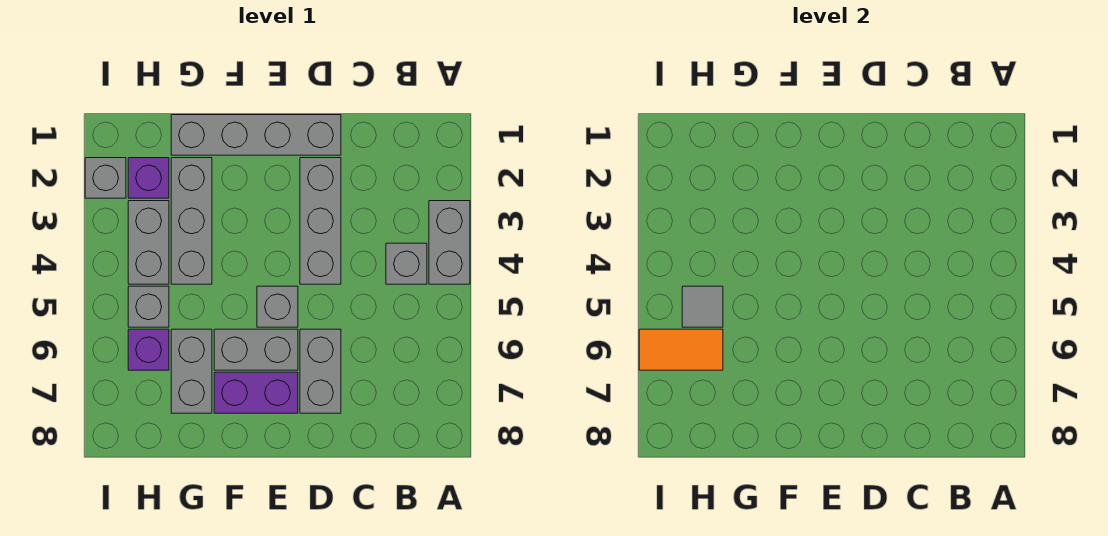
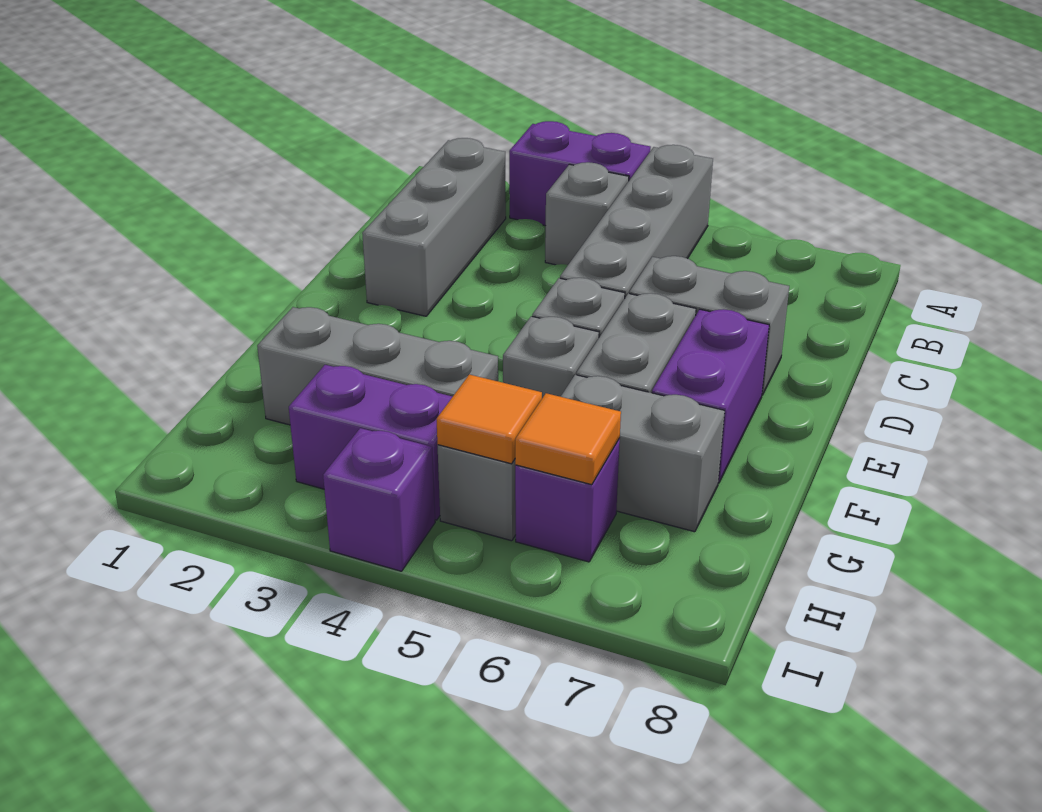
grey brick A3:A4 level 1 -> purple brick A3:A4 level 1
grey brick D1:G1 level 1 -> grey brick A5:D5 level 1
grey brick D2:D4 level 1 -> grey brick B2:D2 level 1
purple brick H2 level 1 -> purple brick I4 level 1
grey brick H3:H4 level 1 -> purple brick H3:H4 level 1
grey tile H5 level 2 -> orange tile H5 level 2
orange tile H6:I6 level 2 -> orange tile H6 level 2
grey brick I2 level 1 -> grey brick F5 level 1

